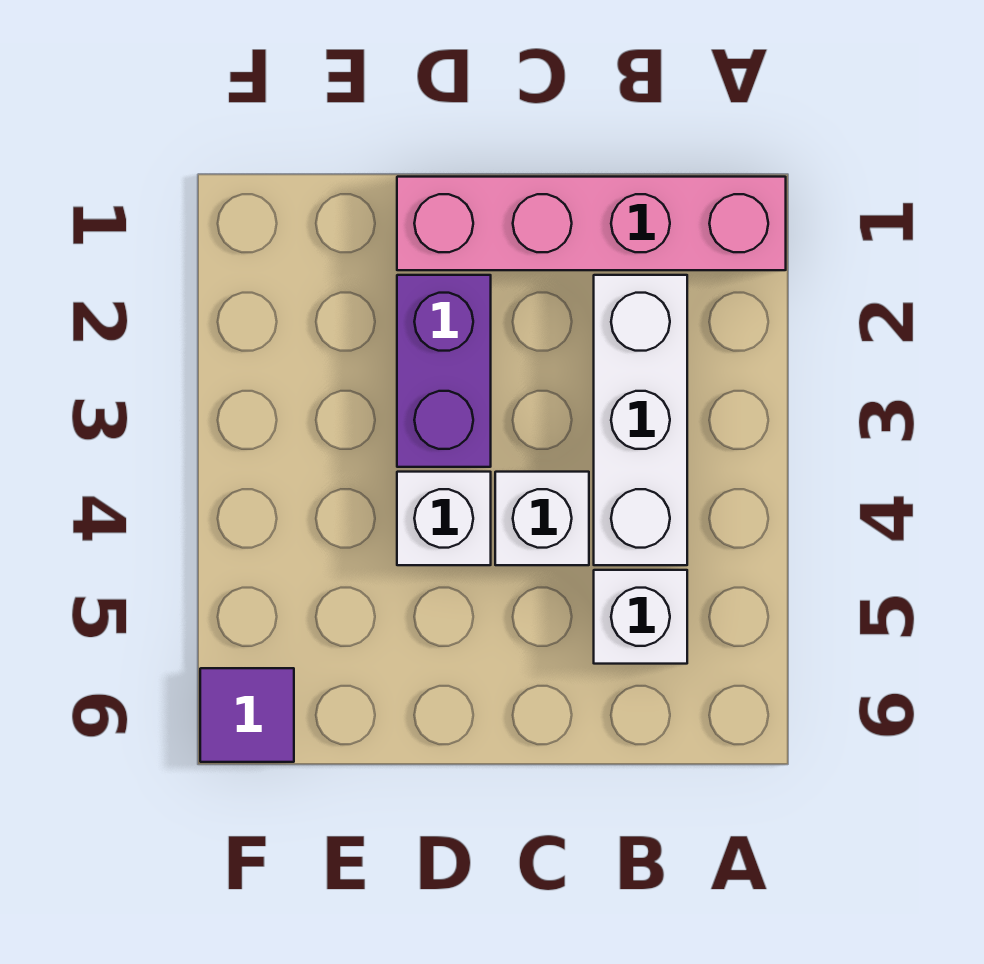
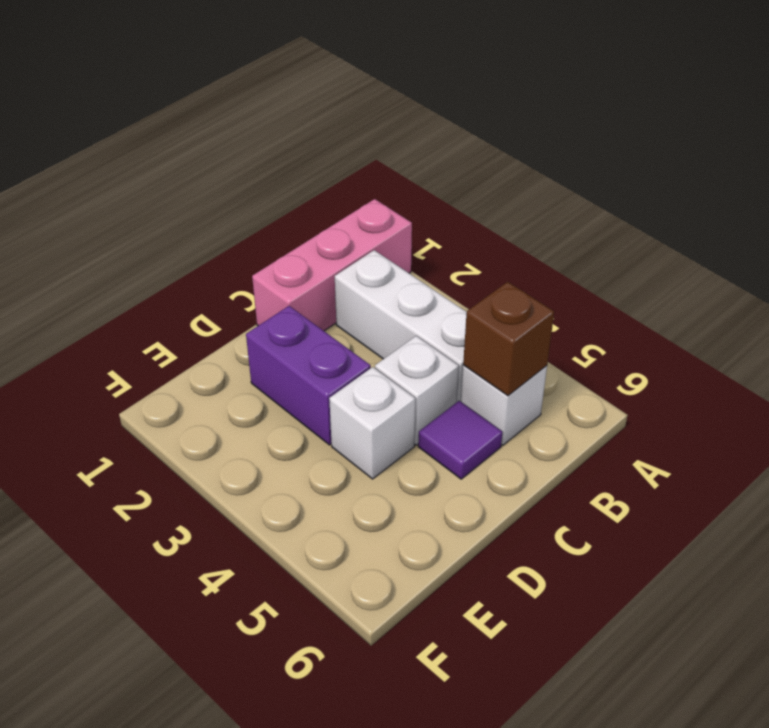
pink brick A1:D1 level 1 -> pink brick A1:C1 level 1
none -> brown brick B5 level 2
purple tile F6 level 1 -> purple tile C5 level 1

